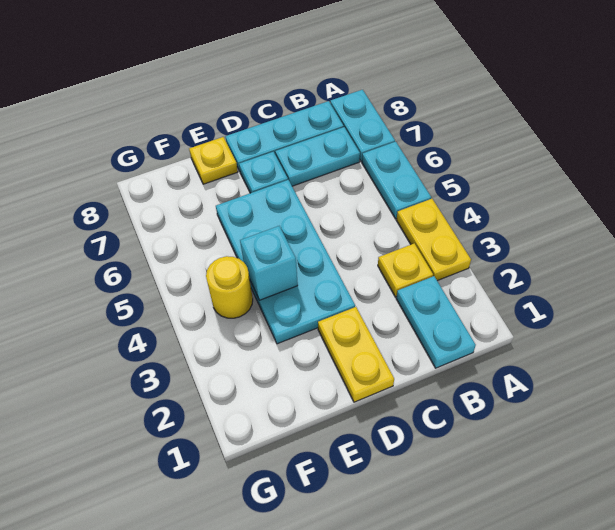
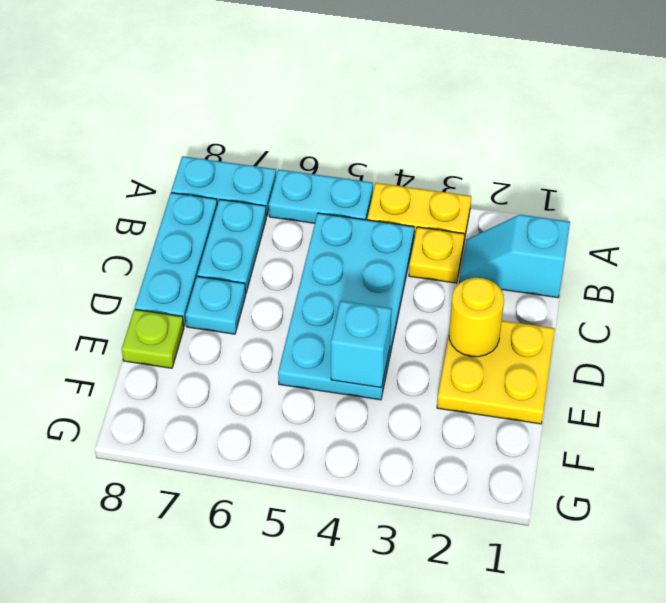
cyan plate B1:B2 level 1 -> cyan slope B1:B2 level 1 top 1
yellow plate D1:D2 level 1 -> yellow plate D1:E2 level 1
cyan plate D3:E6 level 1 -> cyan plate B4:E5 level 1
yellow plate E8 level 1 -> lime plate E8 level 1
yellow round brick F4 level 1 -> yellow round brick D2 level 2

